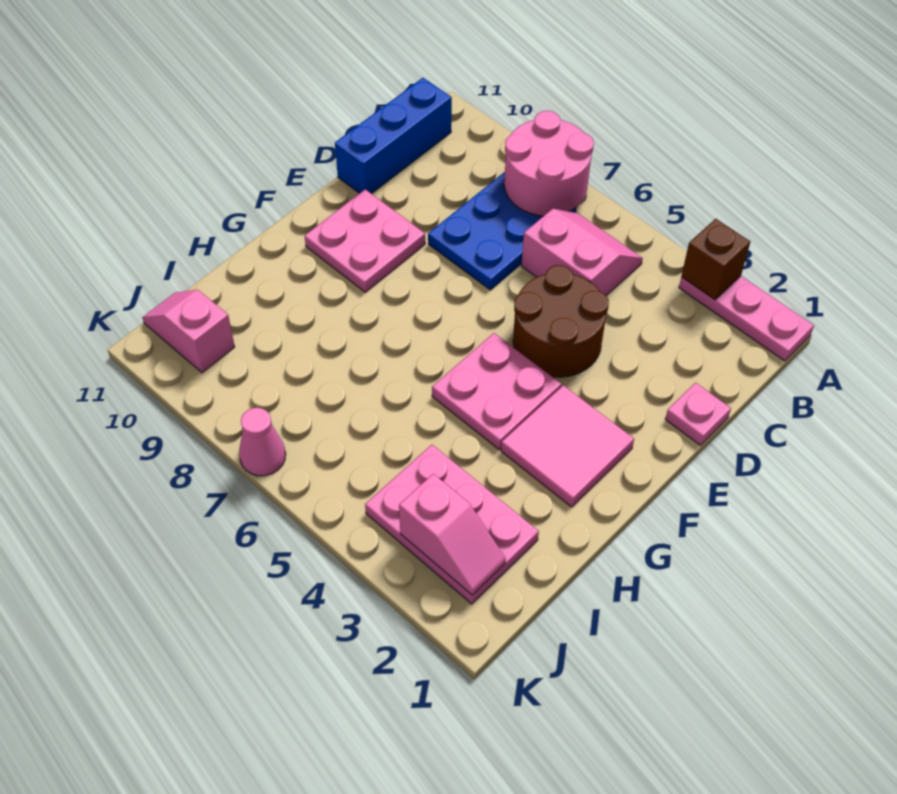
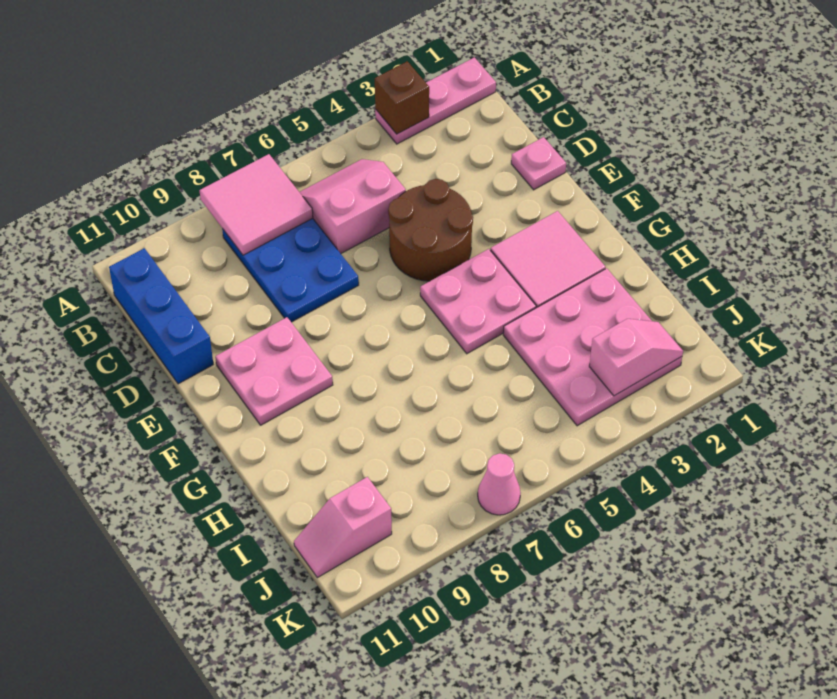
pink round brick A7:B8 level 2 -> pink tile A7:B8 level 2
pink plate I2:J4 level 1 -> pink plate H2:J4 level 1

